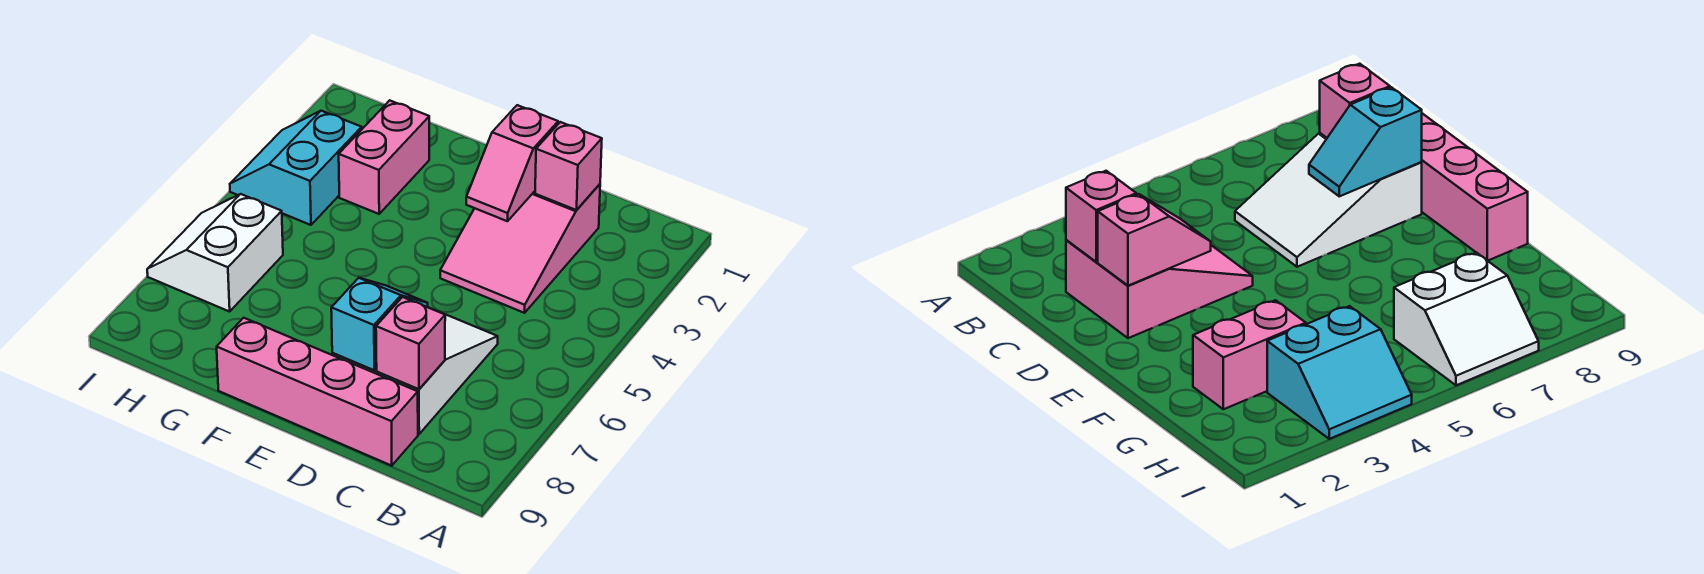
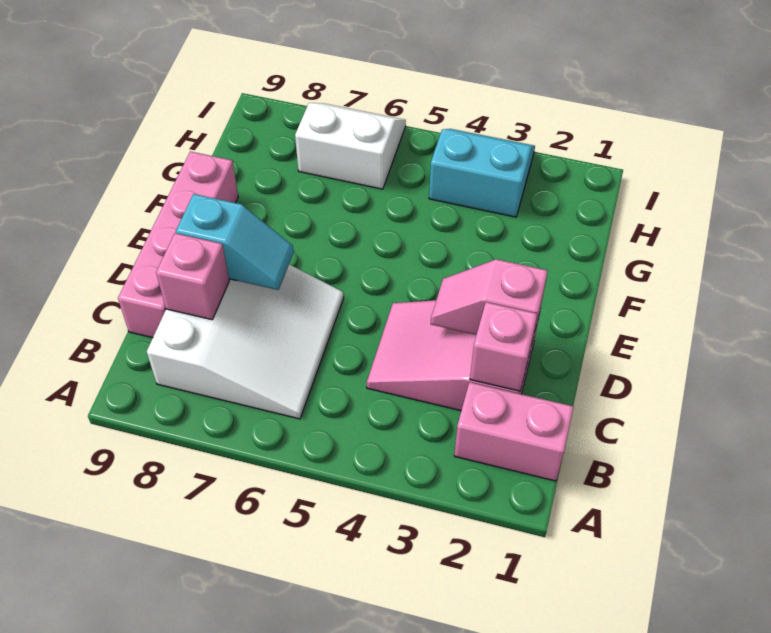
white slope C6:D8 level 1 top 8 -> white slope B6:D8 level 1 top 8
pink brick G2:G3 level 1 -> pink brick B1:B2 level 1

